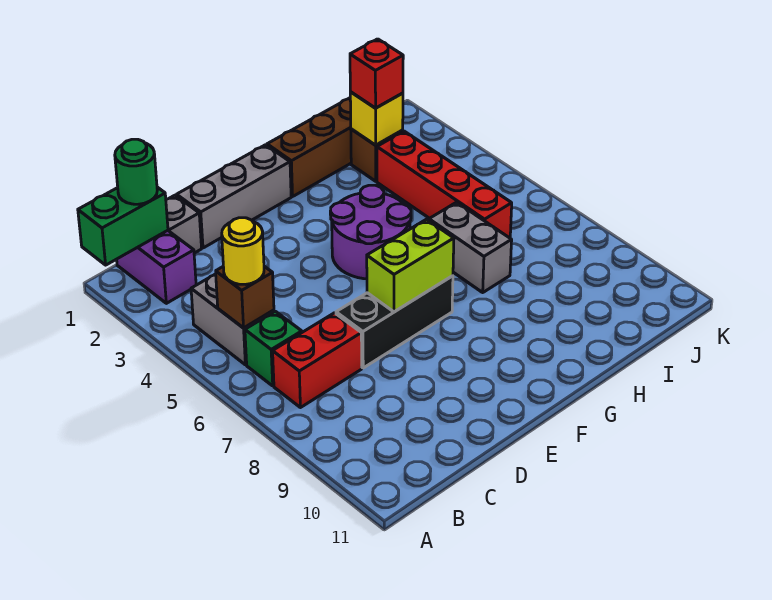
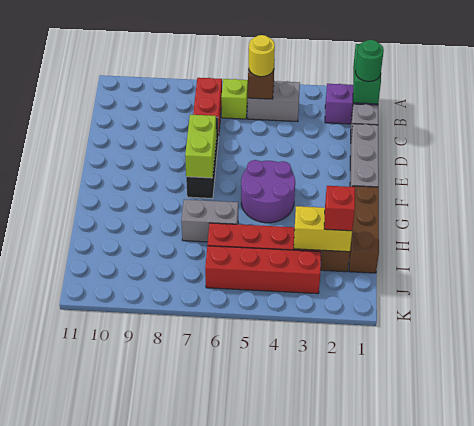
green brick B6 level 1 -> lime brick B6 level 1
yellow brick I2 level 2 -> yellow brick I2:I3 level 2
none -> red brick J3:J6 level 1

